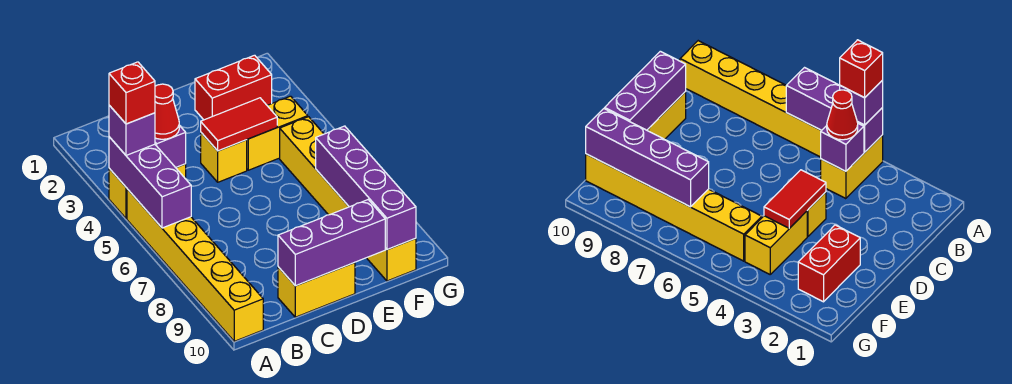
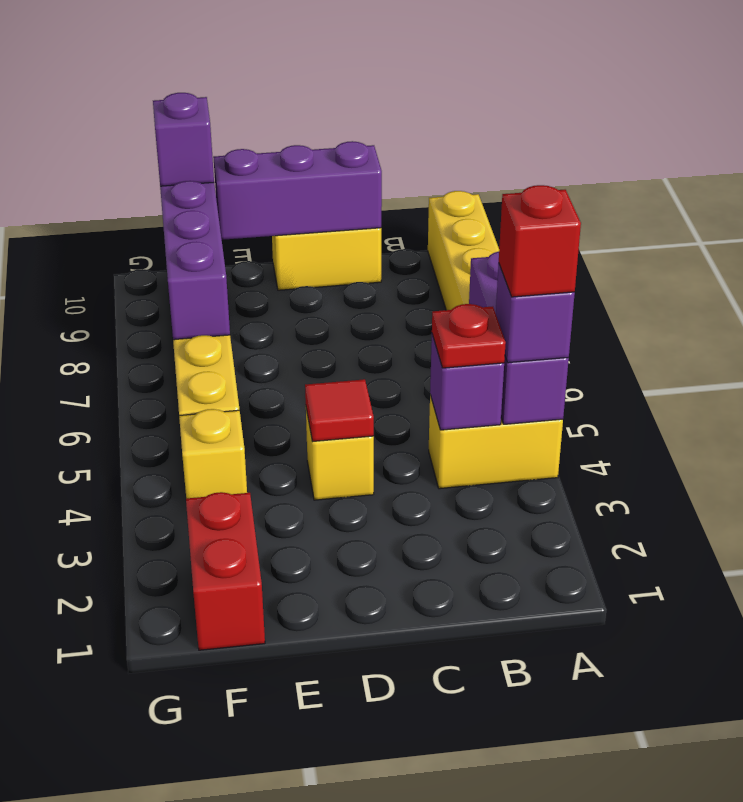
red cone B4 level 3 -> red plate B4 level 3
red tile D4:E4 level 2 -> red tile D4 level 2
red brick E2:F2 level 1 -> red brick F1:F2 level 1
yellow brick E4:F4 level 1 -> yellow brick F4 level 1
none -> purple brick F10 level 3

